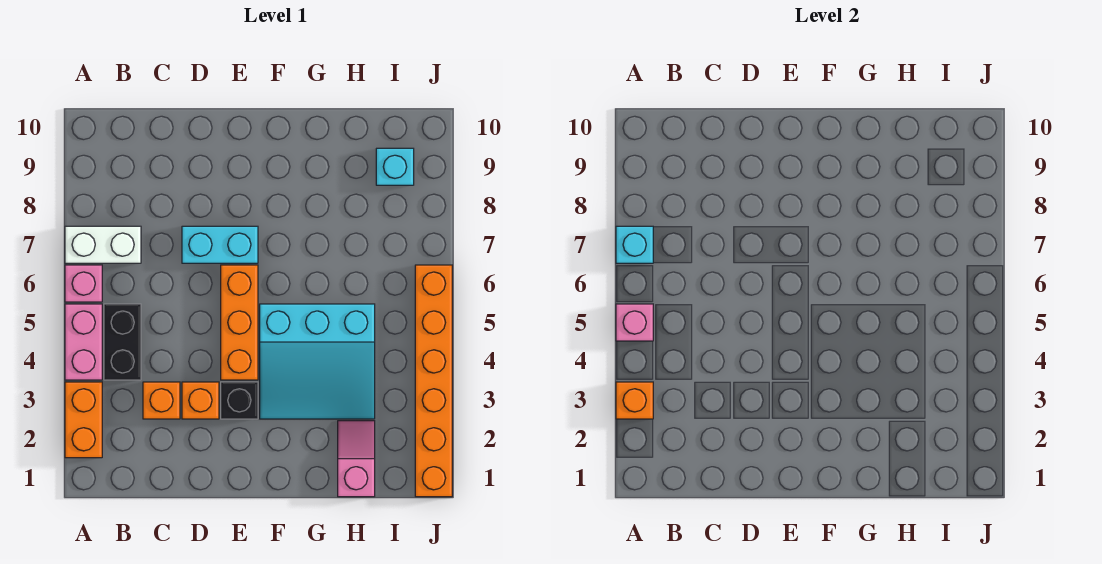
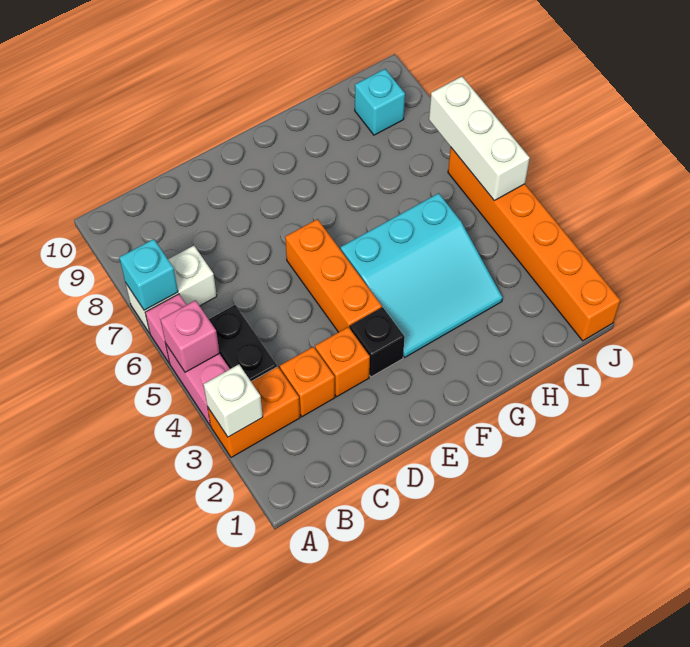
orange brick A2:A3 level 1 -> orange brick A3:B3 level 1
orange brick A3 level 2 -> white brick A3 level 2
cyan brick D7:E7 level 1 -> none
pink slope H1:H2 level 1 top 1 -> none
none -> white brick J5:J7 level 2

